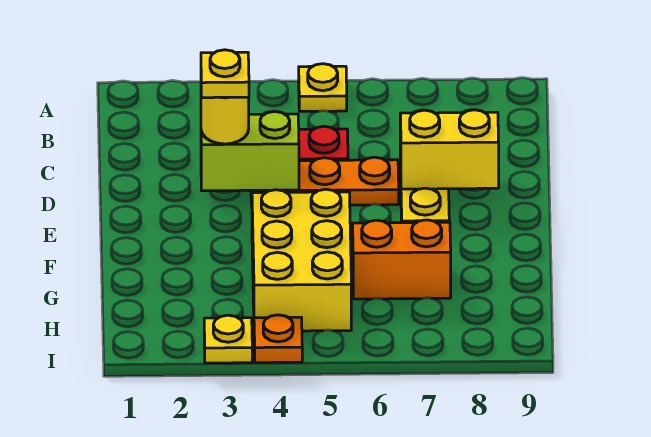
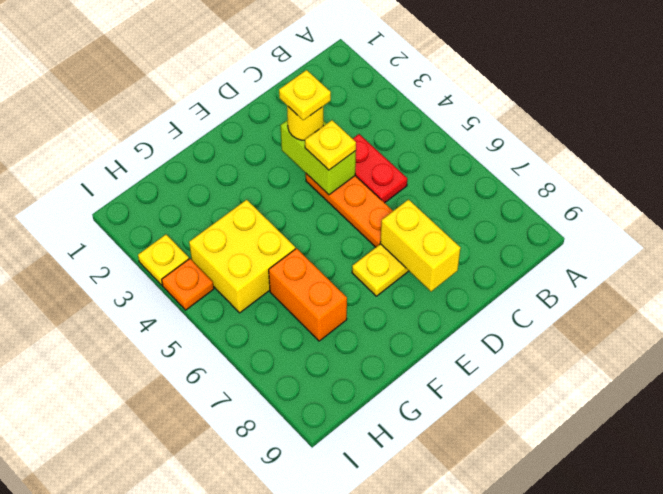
yellow plate A5 level 1 -> yellow plate D4 level 3
yellow brick F4:H5 level 1 -> yellow brick G4:H5 level 1

